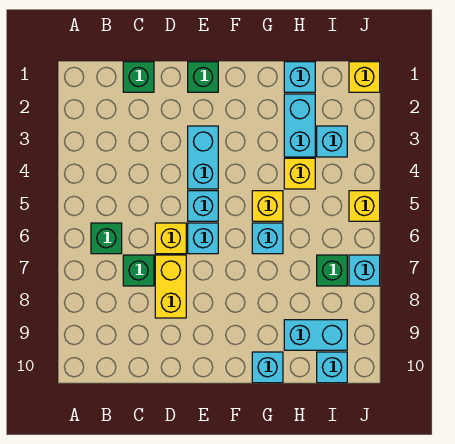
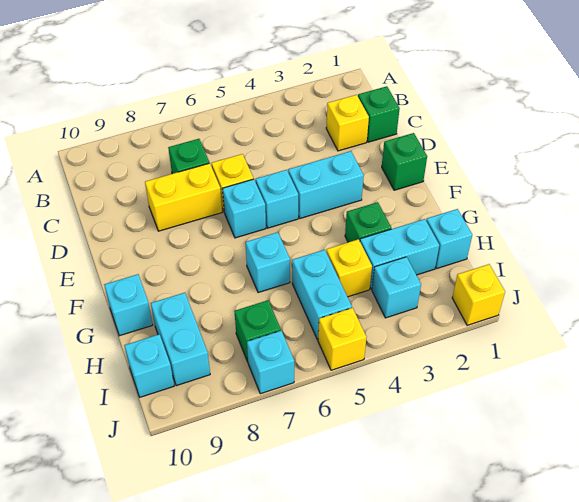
green brick B6 level 1 -> green brick G3 level 1
yellow brick G5 level 1 -> yellow brick C2 level 1
none -> cyan brick H5:I5 level 1

